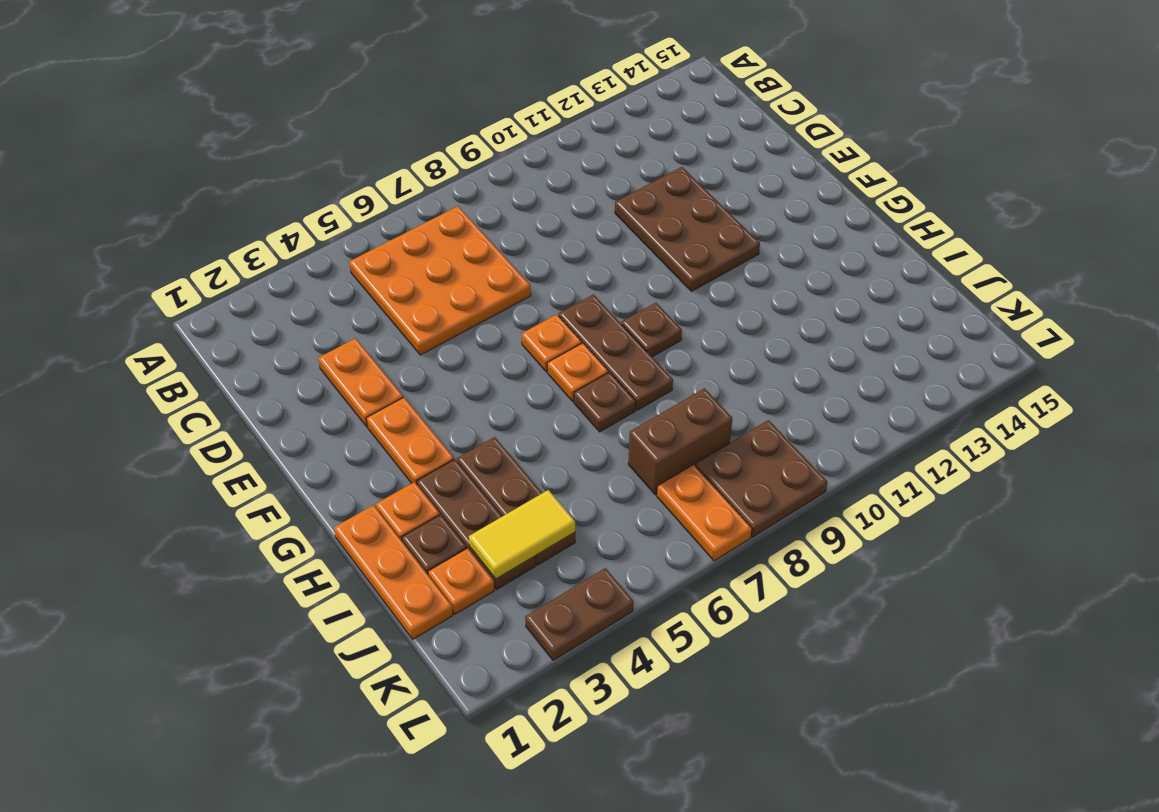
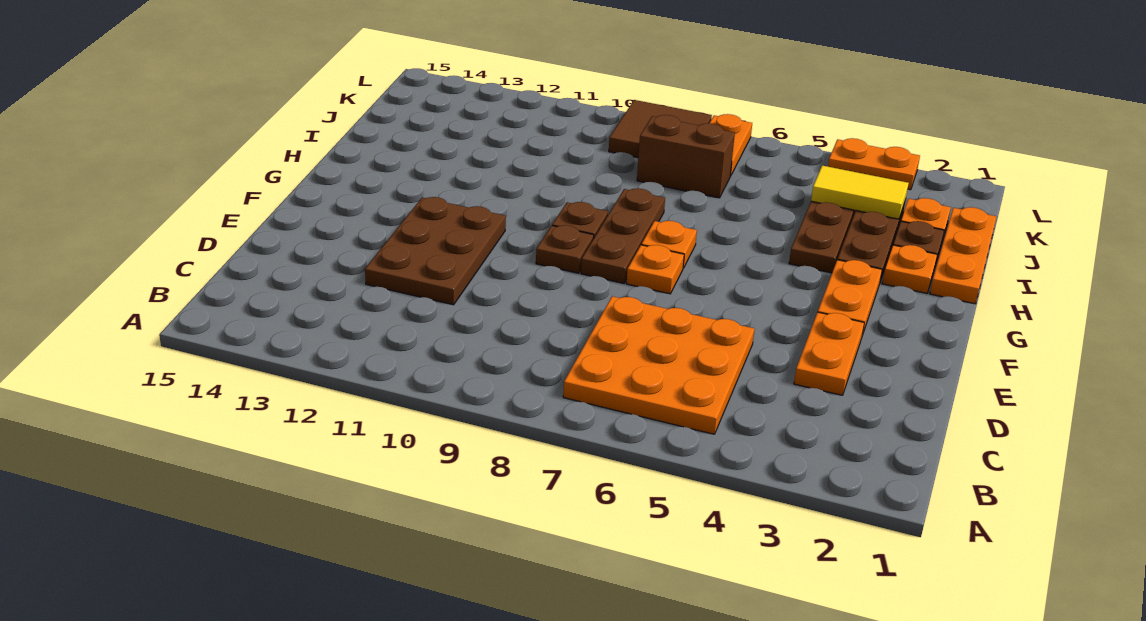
brown plate H7 level 1 -> brown plate F9 level 1
brown plate K8:L9 level 1 -> brown tile K8:L9 level 1
brown plate L3:L4 level 1 -> orange plate L3:L4 level 1

